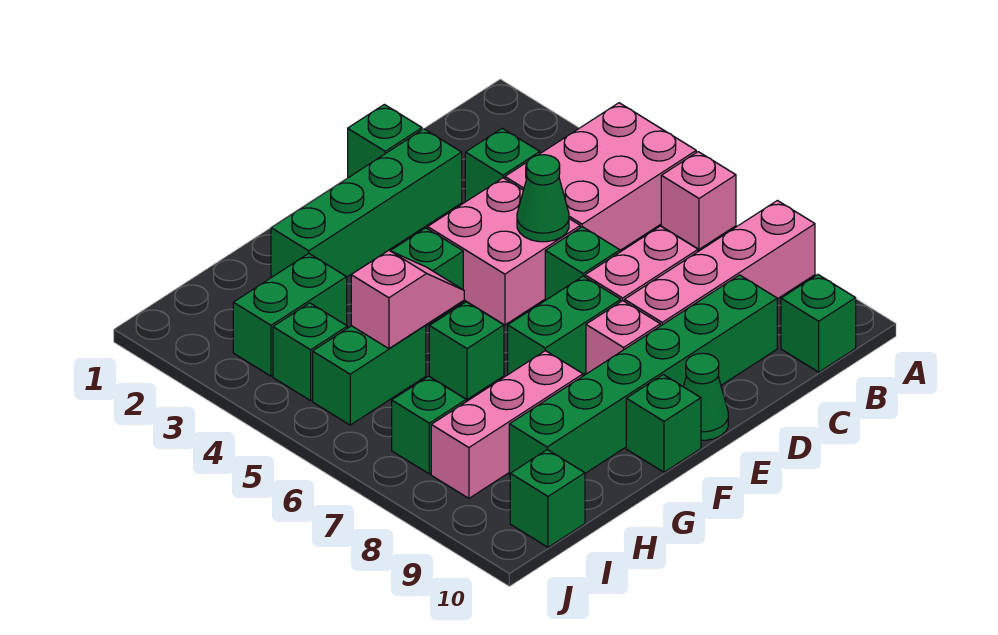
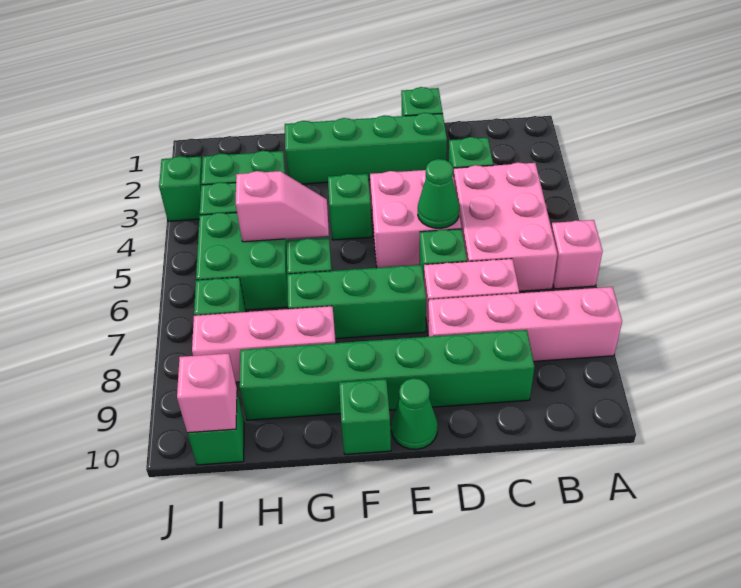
pink brick A4:C5 level 1 -> pink brick B4:C6 level 1
green brick B10 level 1 -> green brick J3 level 1
green brick E7:F7 level 1 -> green brick E7:G7 level 1
pink brick E8 level 1 -> pink brick I10 level 2
green brick H5:I5 level 1 -> green brick H5:I6 level 1

